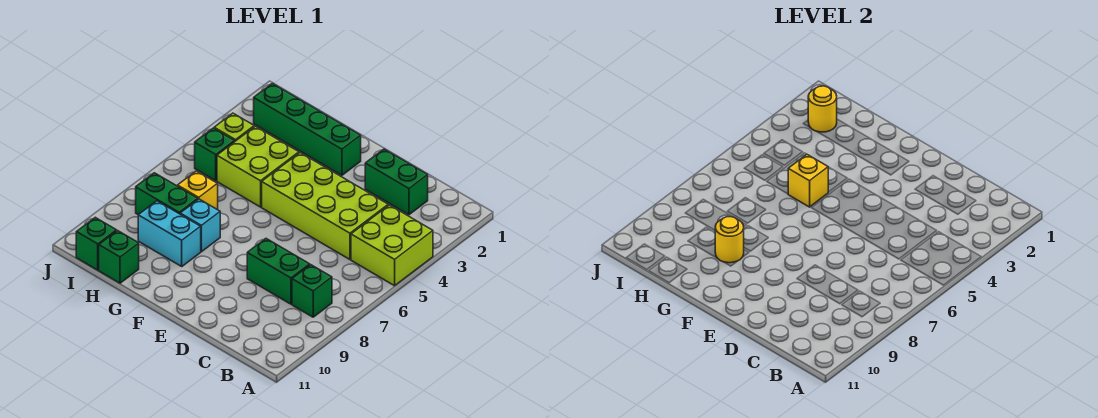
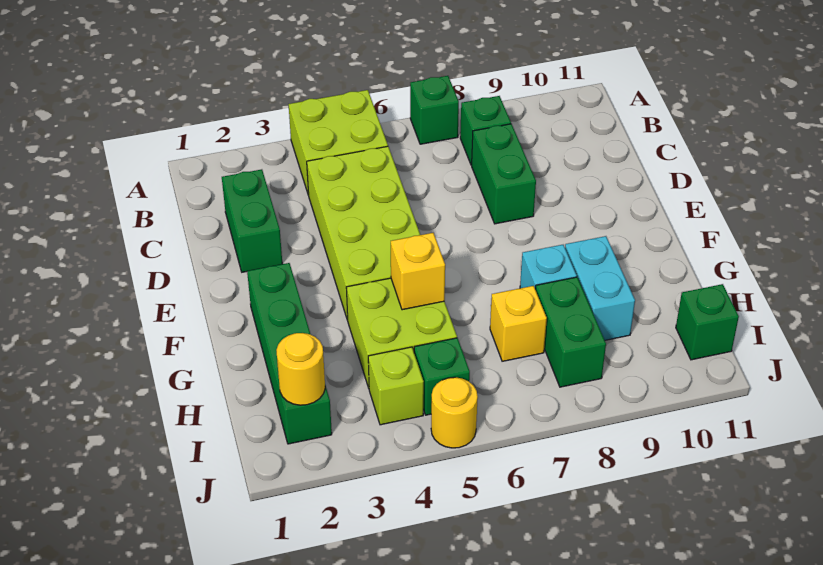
yellow round brick G9 level 2 -> yellow round brick J5 level 1
green brick H11 level 1 -> green brick A7 level 1

